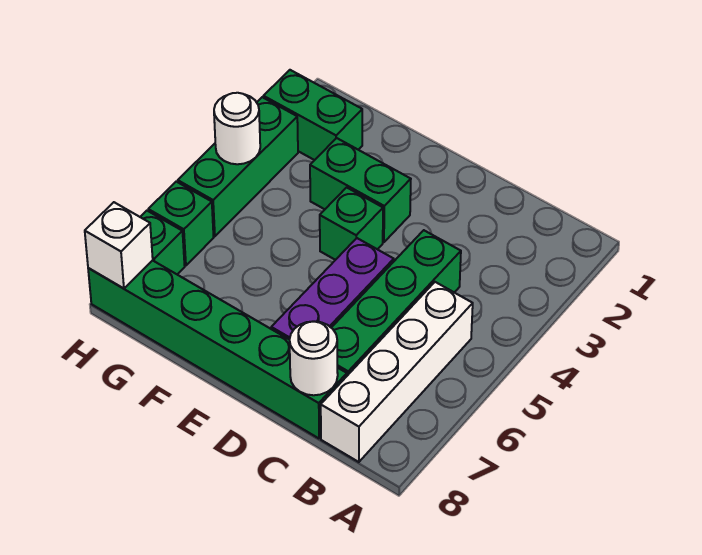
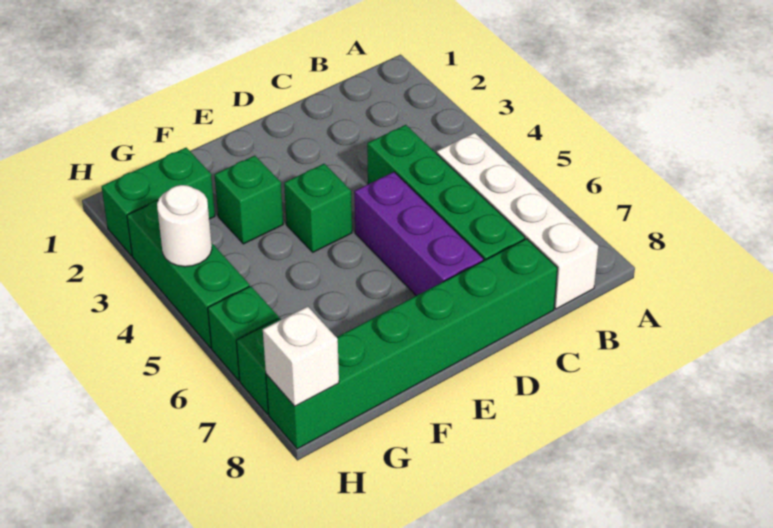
white round brick C8 level 2 -> none
green brick E3:F3 level 1 -> green brick F3 level 1

